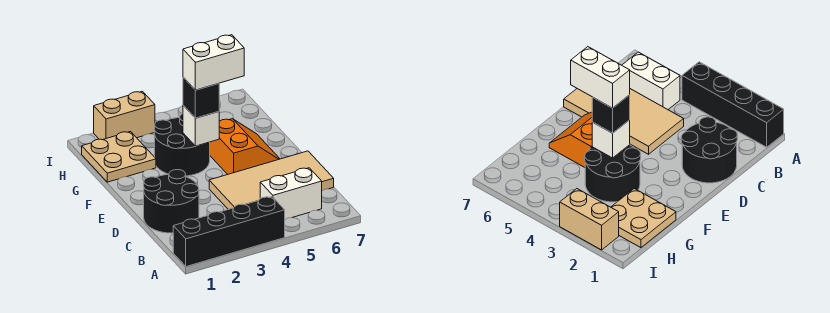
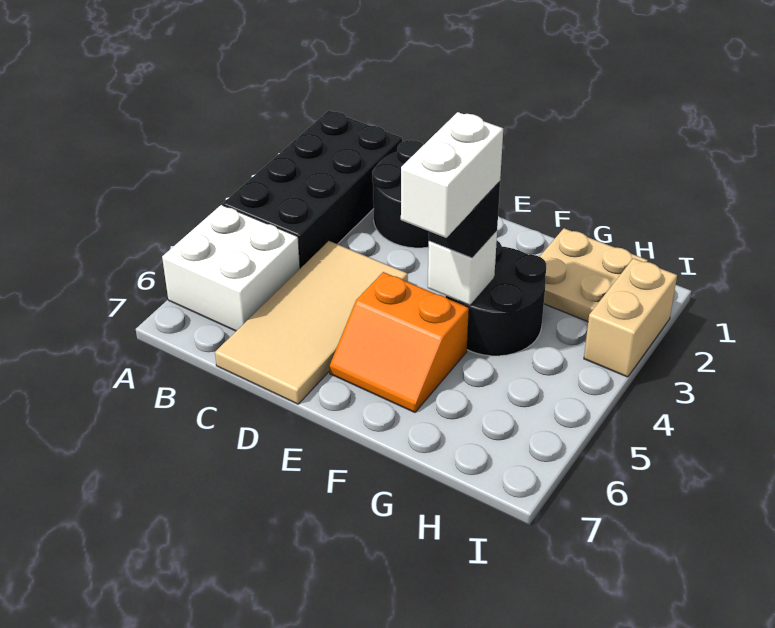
black brick A1:A4 level 1 -> black brick A1:B4 level 1
white brick B5:B6 level 1 -> white brick A5:B6 level 1

